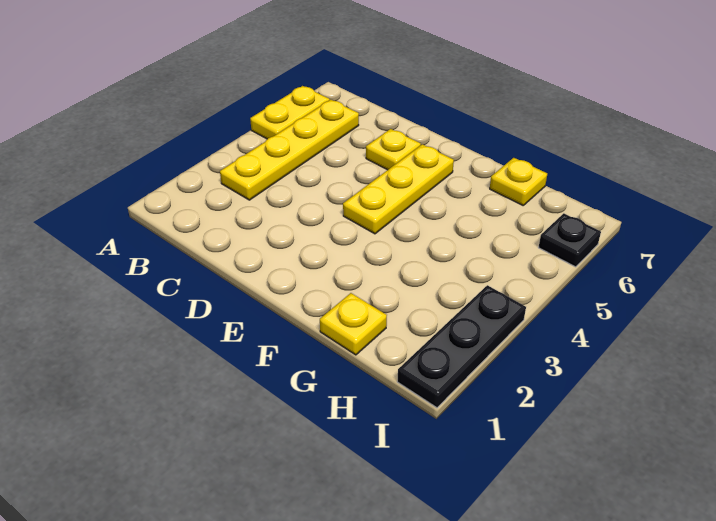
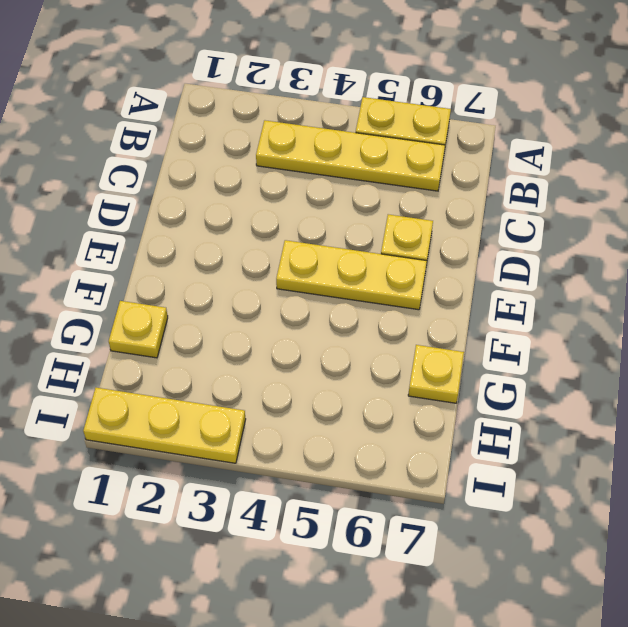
black plate I1:I3 level 1 -> yellow plate I1:I3 level 1
black plate I6 level 1 -> none

